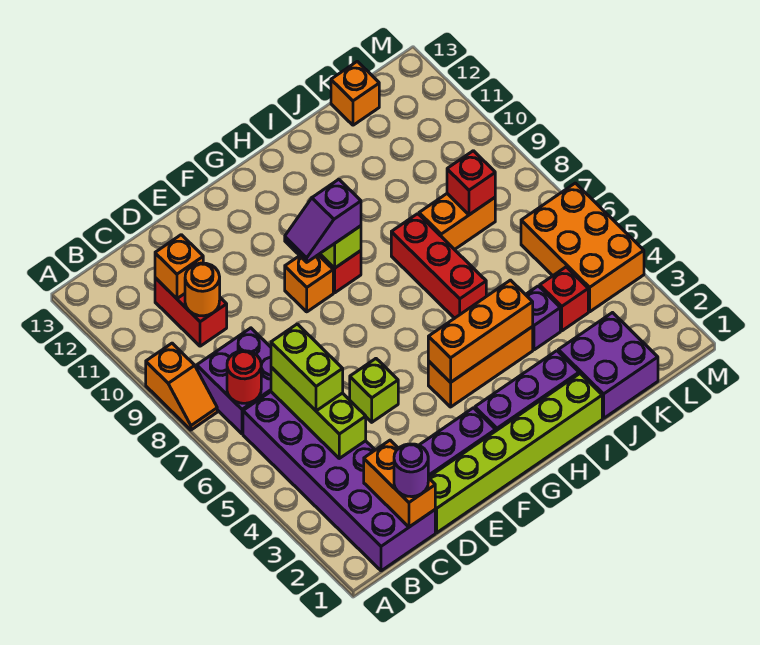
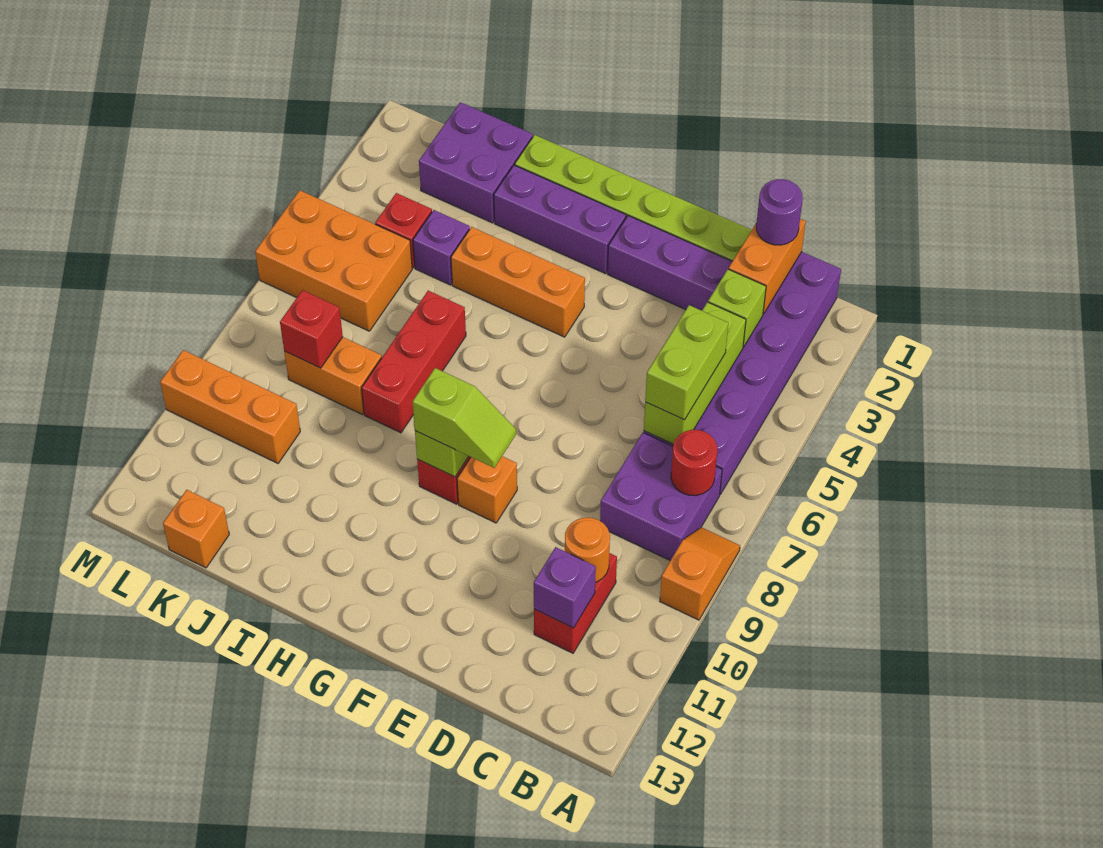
orange brick C11 level 2 -> purple brick C11 level 2
lime brick E5 level 1 -> lime brick C3 level 2
purple slope F9:G9 level 3 top G -> lime slope F9:G9 level 3 top G
orange brick G4:I4 level 2 -> orange brick K10:M10 level 1
orange brick L4:M6 level 1 -> orange brick K5:M6 level 1

